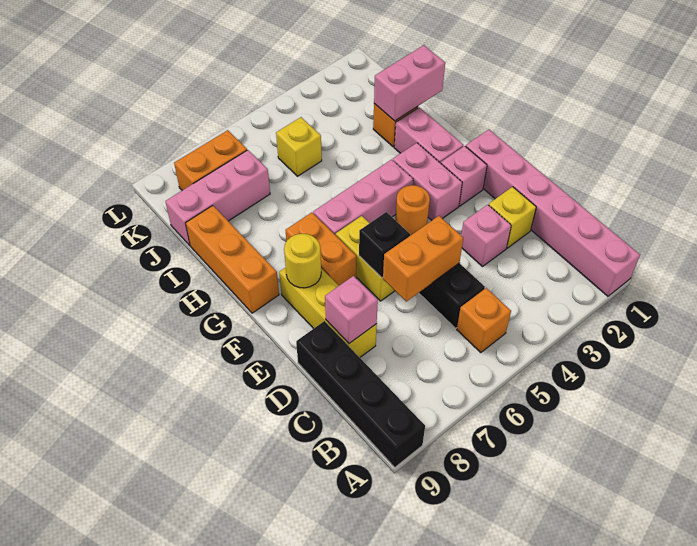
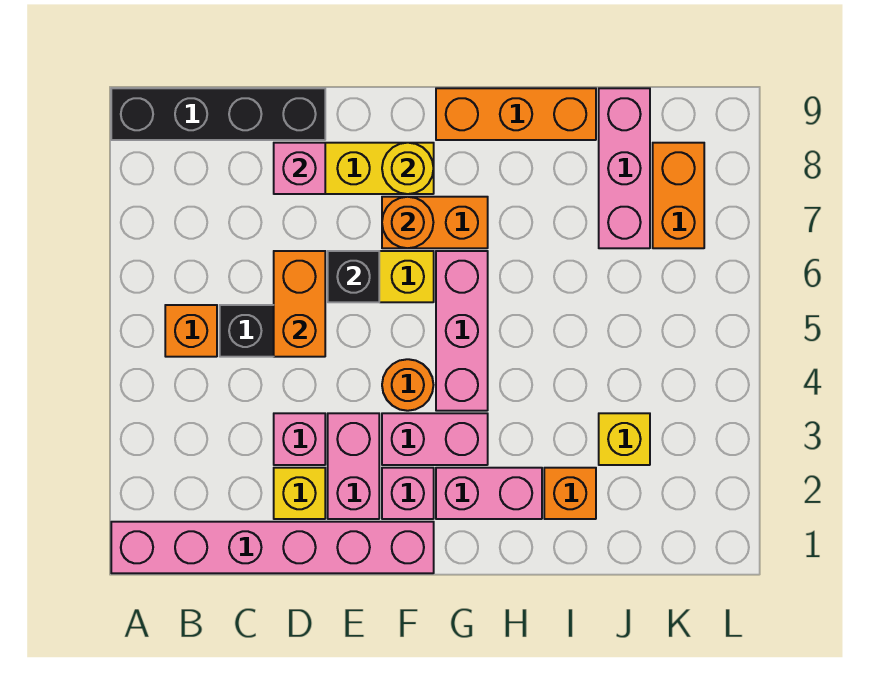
none -> orange round brick F7 level 2
pink brick I1:I2 level 2 -> pink brick E2:E3 level 1
yellow brick J5 level 1 -> yellow brick J3 level 1

